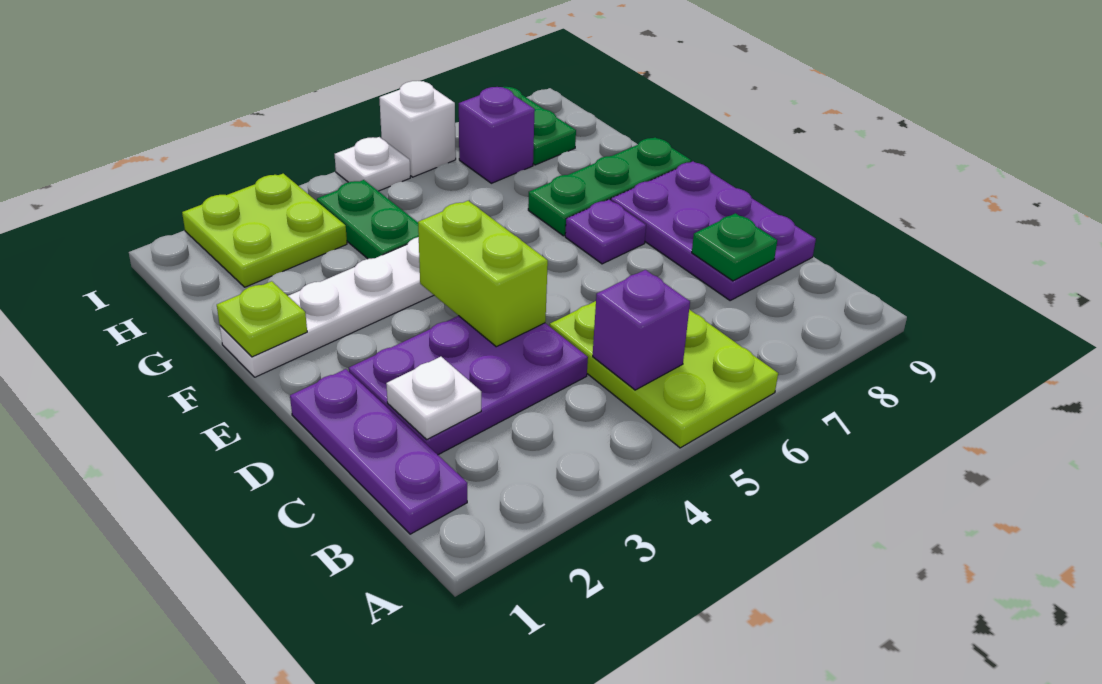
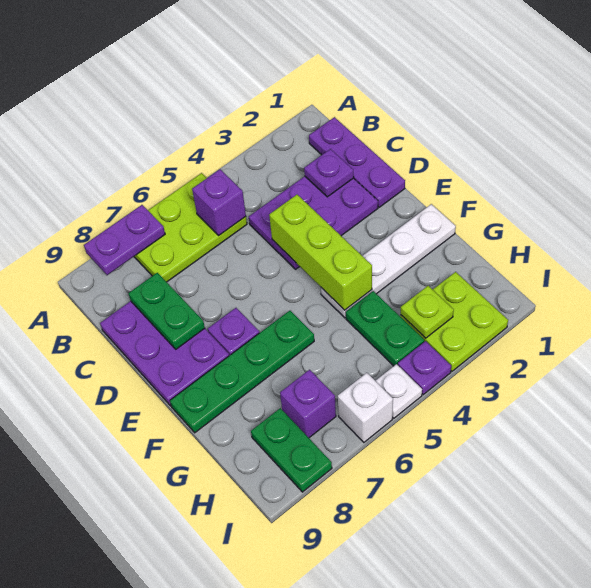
lime plate A5:C6 level 1 -> lime plate A5:B7 level 1
none -> purple plate A7:A8 level 2
white plate C2 level 2 -> purple plate C2 level 2
green plate C8 level 2 -> green plate C8:D8 level 2
lime brick D4:E4 level 2 -> lime brick D4:F4 level 2
lime plate F1 level 2 -> lime plate H3 level 2
green plate F7:F9 level 1 -> green plate F6:F9 level 1
none -> purple plate I4 level 1

